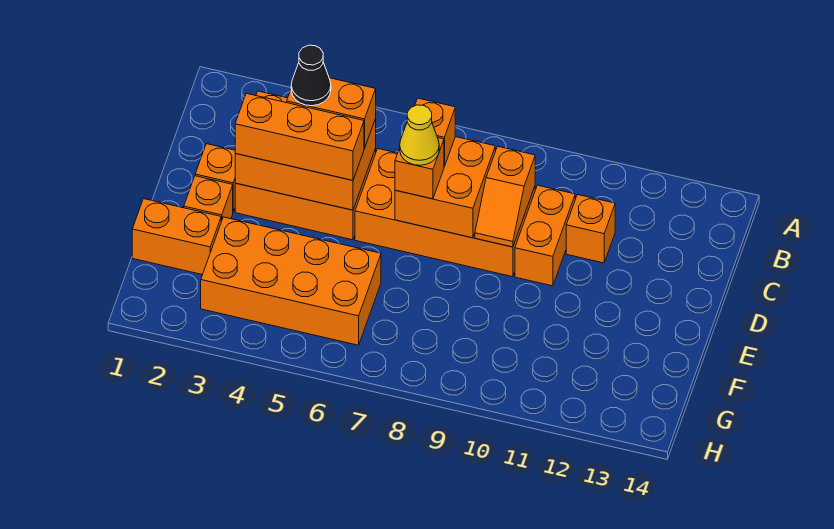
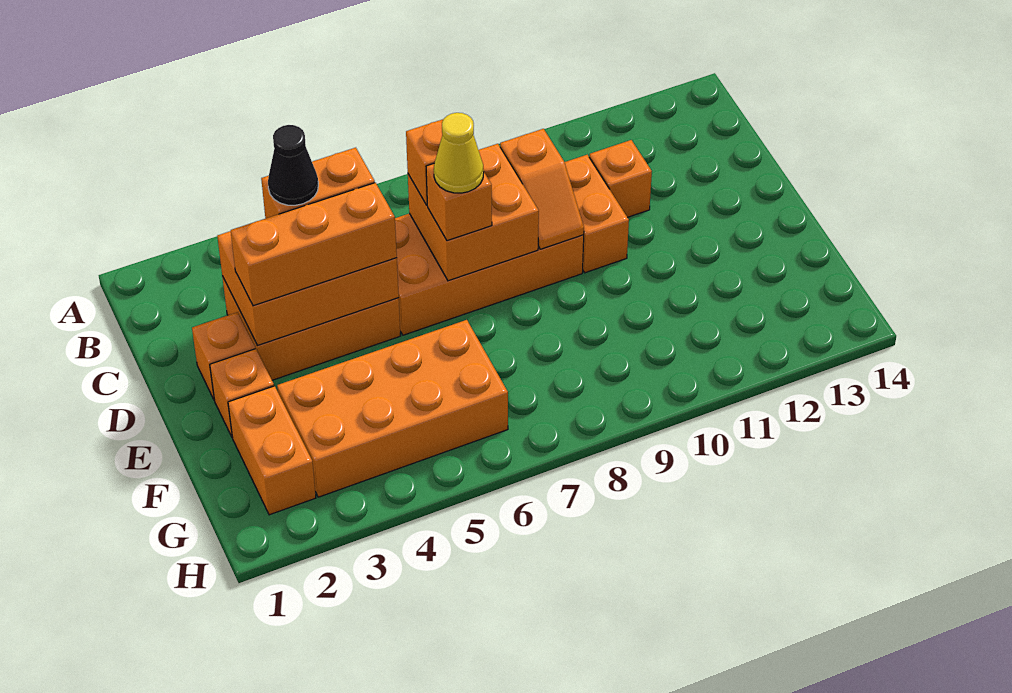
orange brick F1:F2 level 1 -> orange brick F2:G2 level 1

